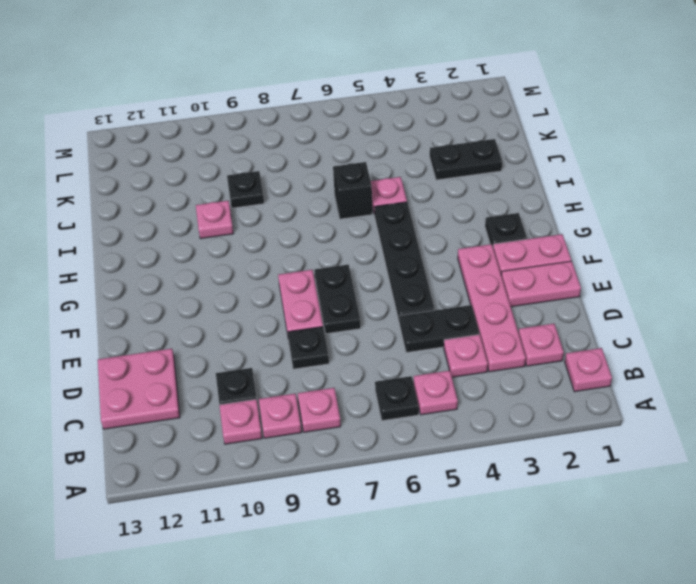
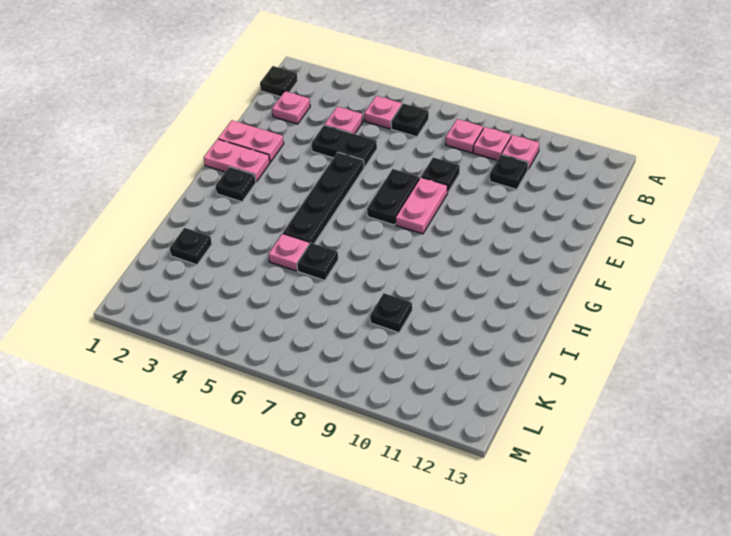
pink plate B1 level 1 -> black plate B1 level 1
pink plate C3:F3 level 1 -> none
pink plate C12:D13 level 1 -> none
black brick I6 level 1 -> black plate I6 level 1
pink plate I10 level 1 -> none
black plate J2:J3 level 1 -> black plate J2 level 1

